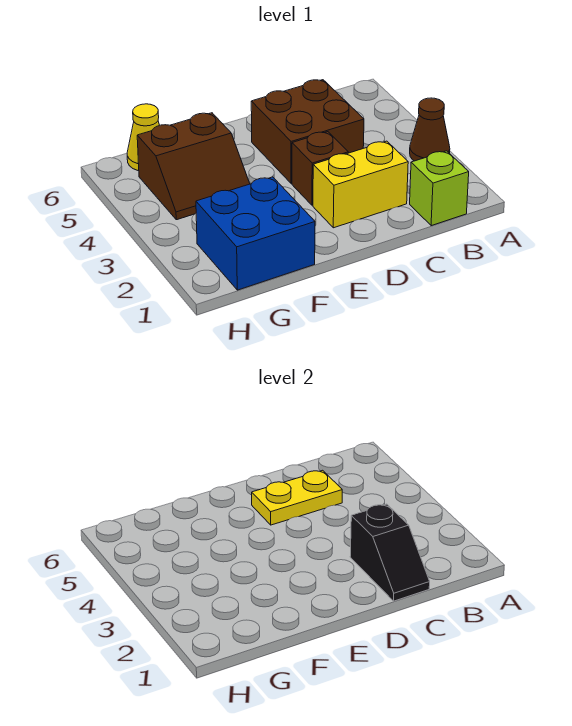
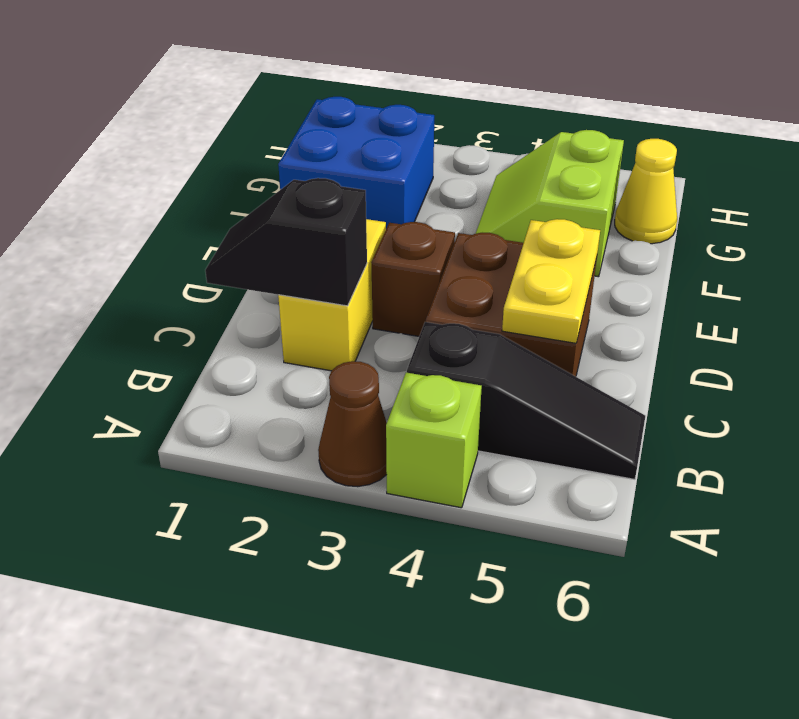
lime brick B1 level 1 -> lime brick A4 level 1
none -> black slope B4:B6 level 1 top 4
brown slope F4:G5 level 1 top 5 -> lime slope F4:G5 level 1 top 5

